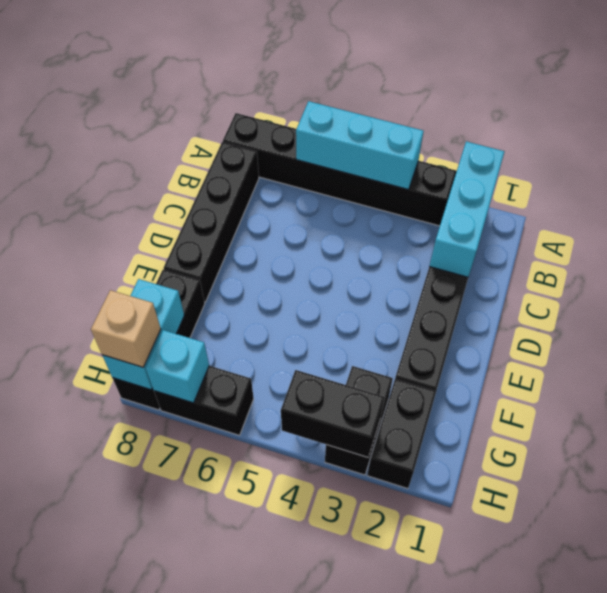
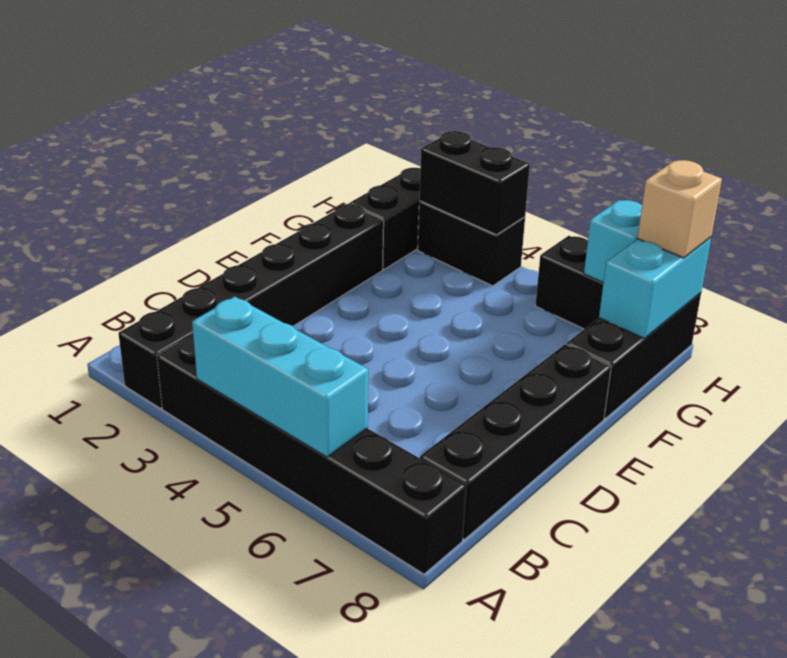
cyan brick A2:C2 level 2 -> none
black brick G3:H3 level 1 -> black brick H3:H4 level 1

